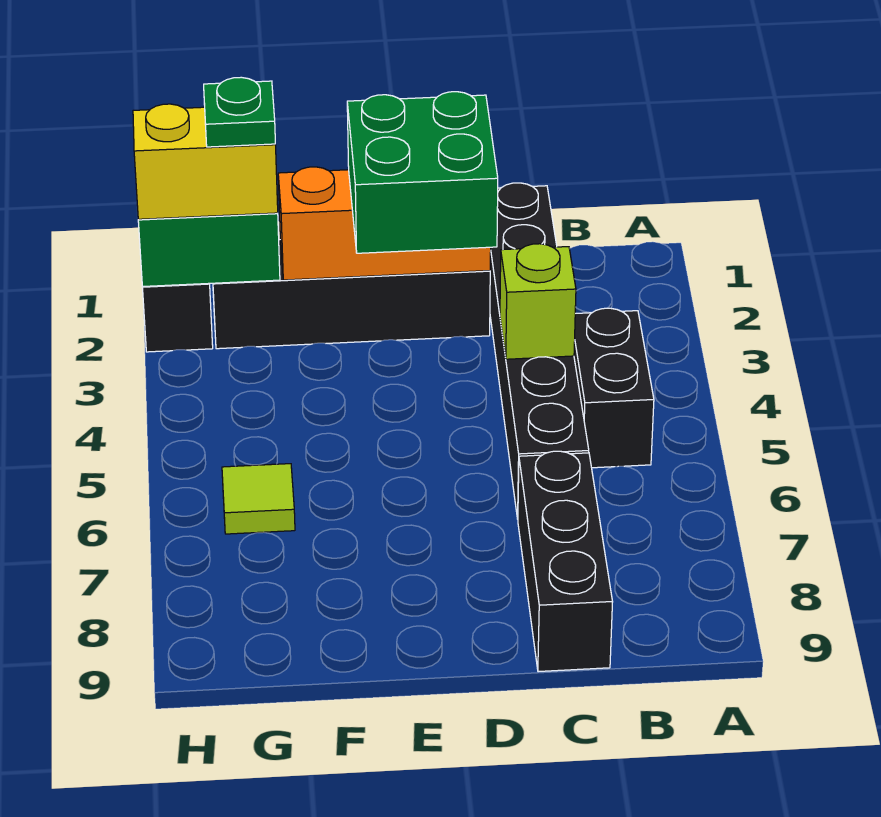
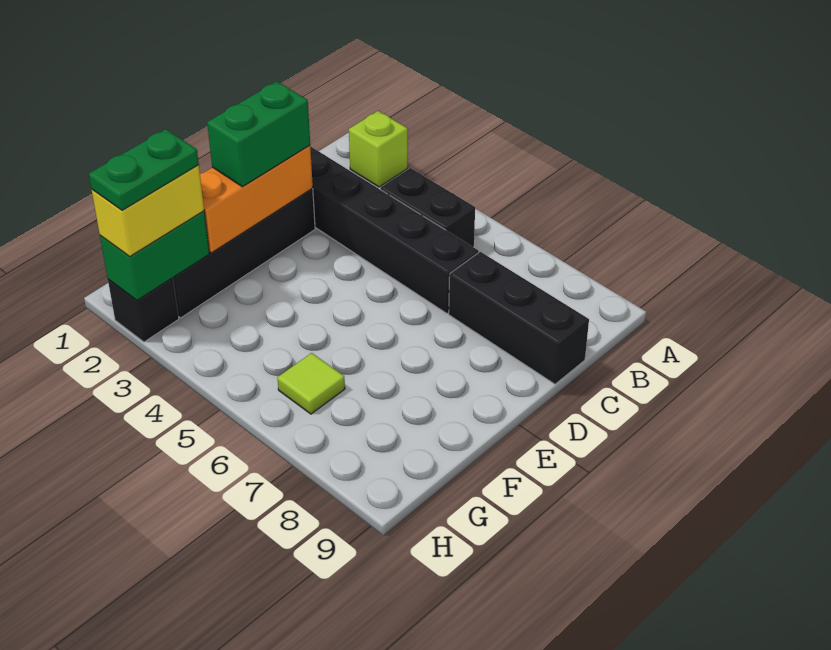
lime brick C4 level 2 -> lime brick A2 level 1
green brick D2:E3 level 3 -> green brick D2:E2 level 3
green plate G2 level 4 -> green plate G2:H2 level 4

